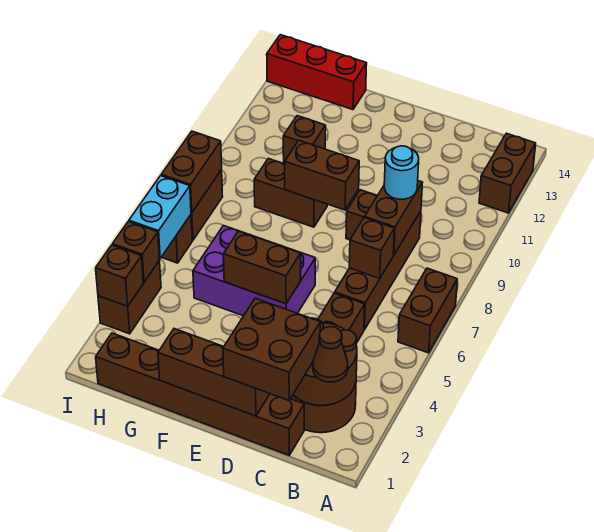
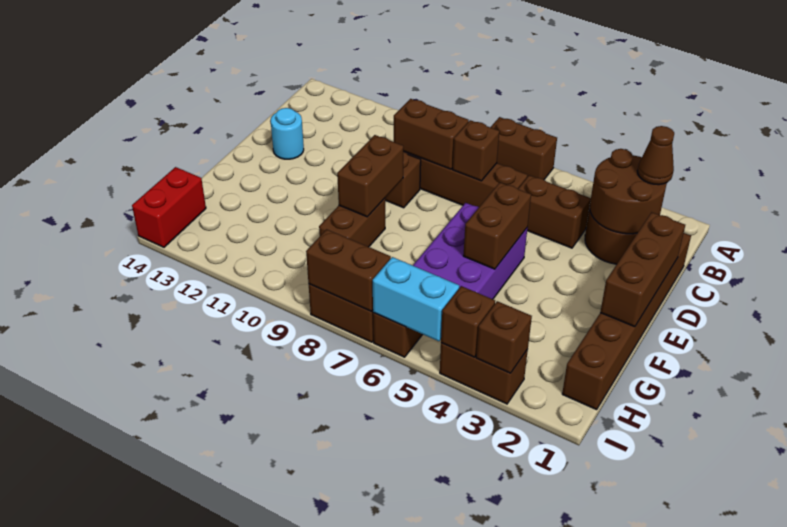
brown brick A12:A13 level 1 -> none
brown brick C1:D2 level 3 -> none
cyan round brick C9 level 3 -> cyan round brick D13 level 1
brown brick G11 level 1 -> none
red brick G14:I14 level 1 -> red brick H14:I14 level 1

